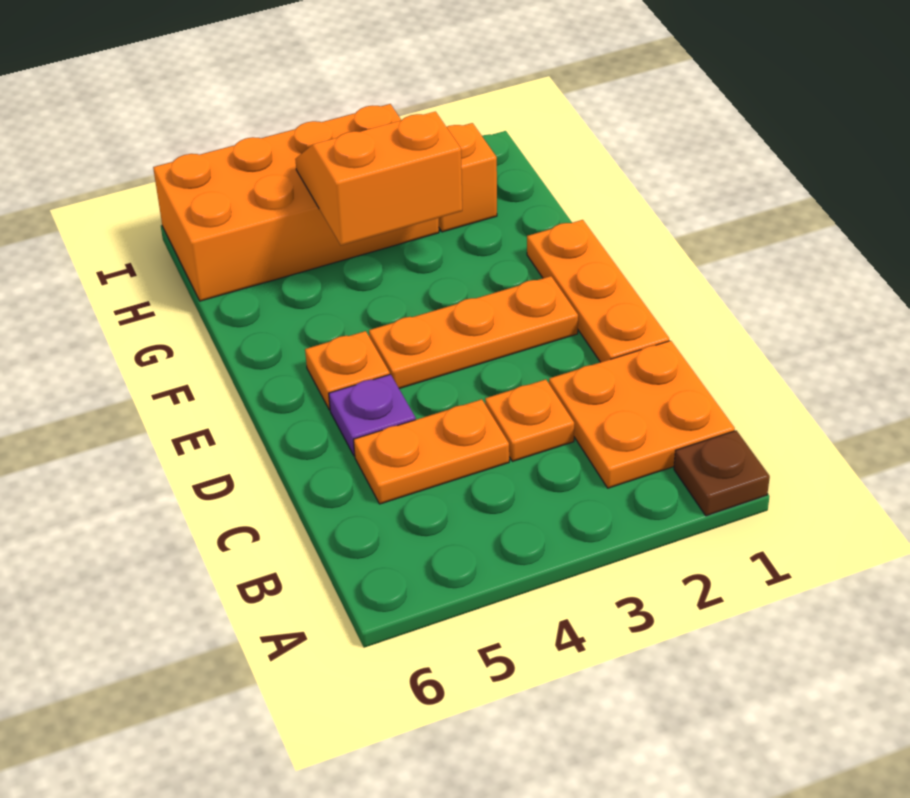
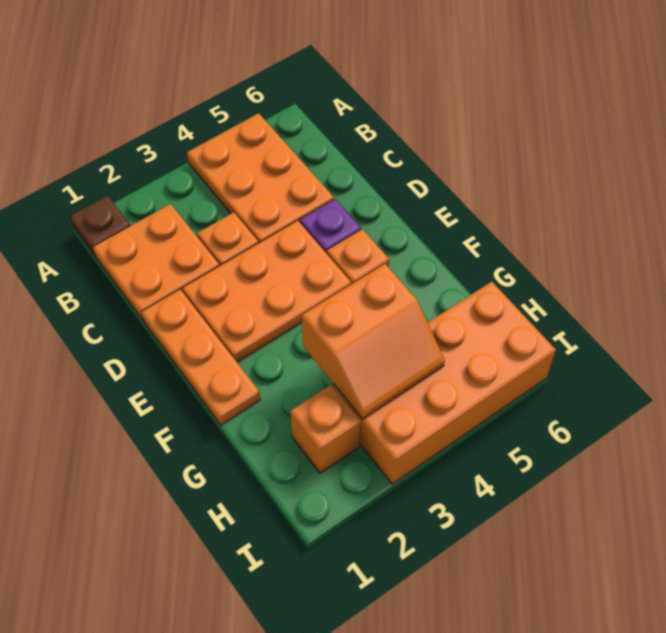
orange plate C4:C5 level 1 -> orange plate A4:C5 level 1
orange plate E2:E4 level 1 -> orange plate D2:E4 level 1

